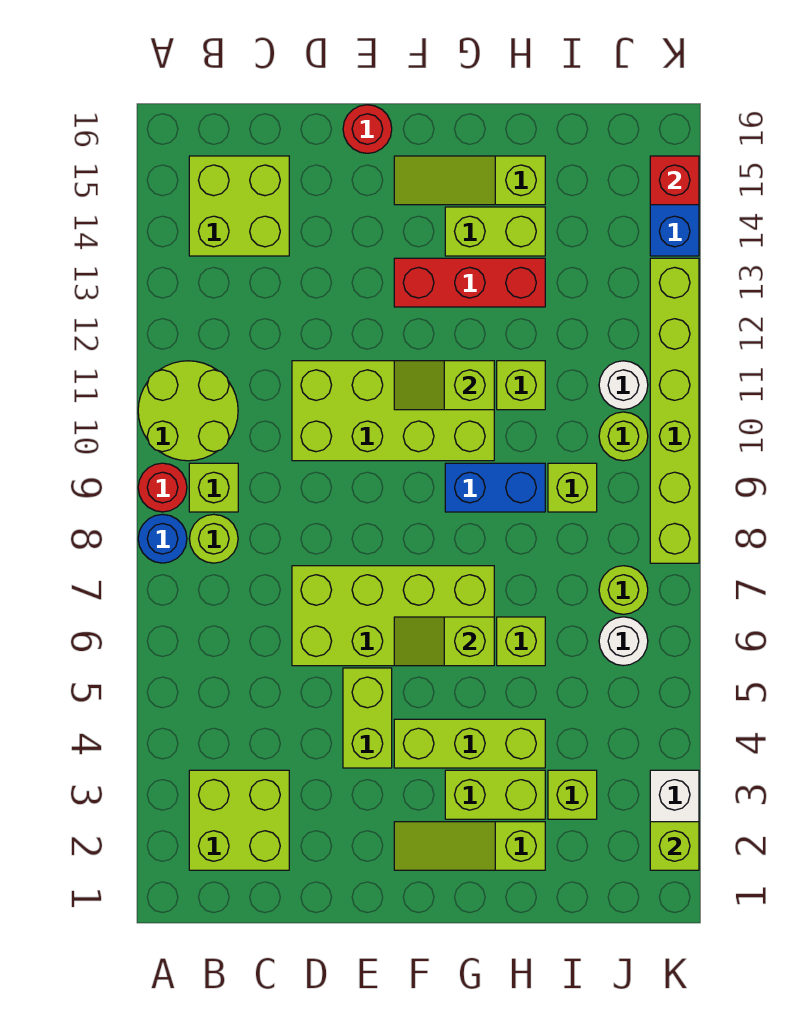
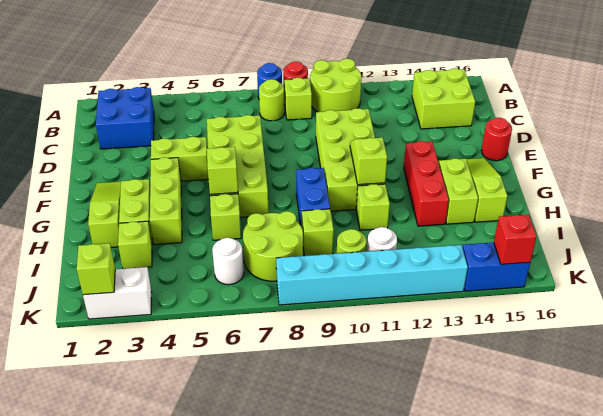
lime brick B2:C3 level 1 -> blue brick B2:C3 level 1
lime round brick J7 level 1 -> lime round brick I7:J8 level 1
lime brick K8:K13 level 1 -> cyan brick K8:K13 level 1

